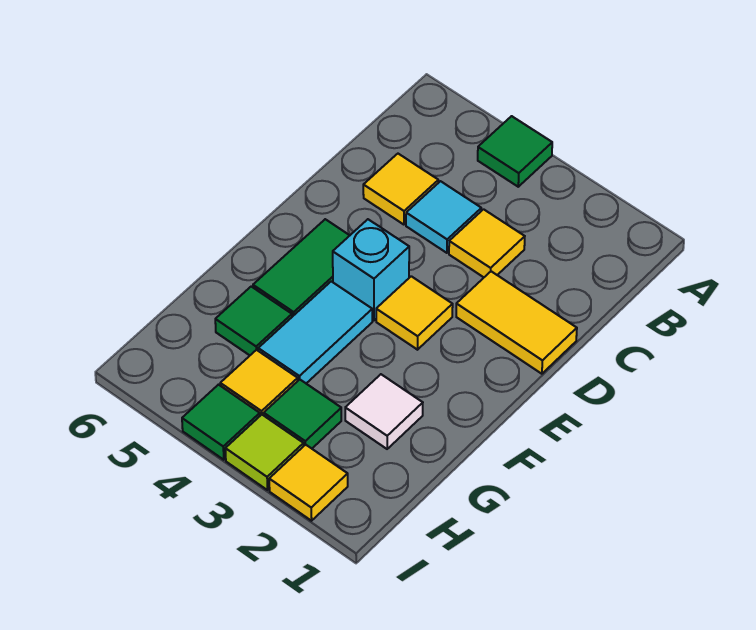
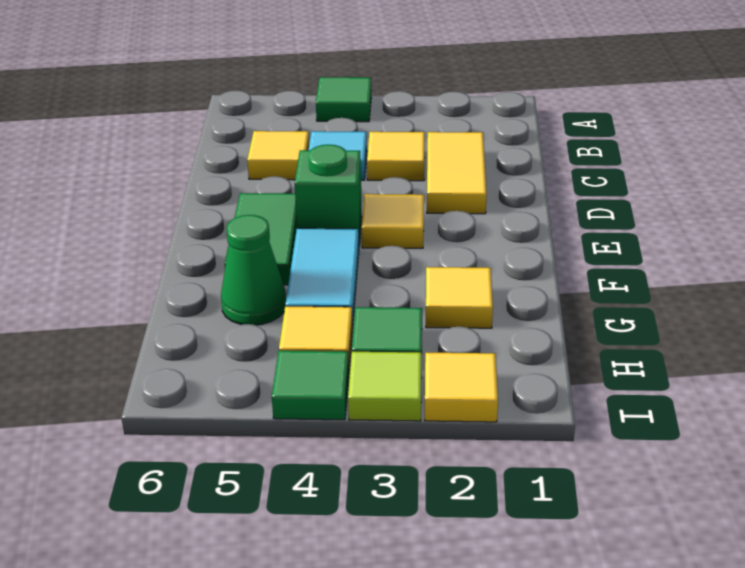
yellow tile D1:D2 level 1 -> yellow tile C2:D2 level 1
cyan brick E4 level 1 -> green brick E4 level 1
white tile G2 level 1 -> yellow tile G2 level 1
green tile G5 level 1 -> green cone G5 level 1

